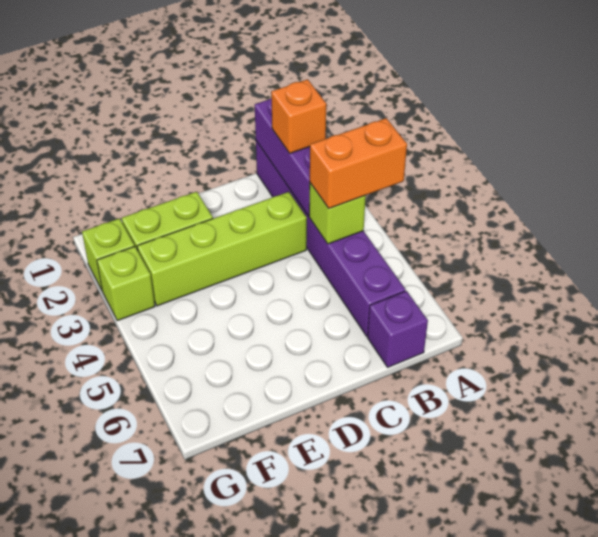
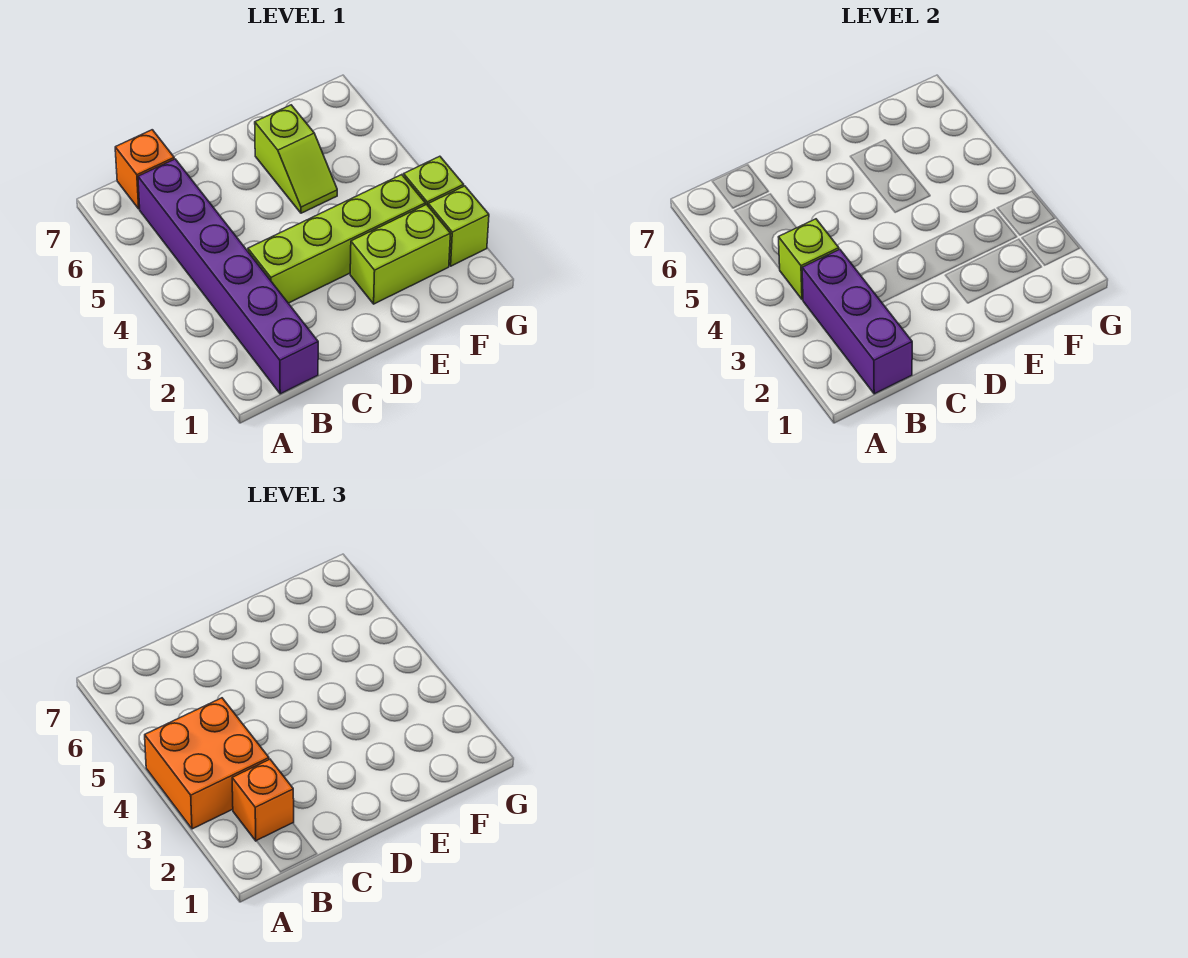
orange brick A4:B4 level 3 -> orange brick A3:B4 level 3
purple brick B7 level 1 -> orange brick B7 level 1
none -> lime slope E5:E6 level 1 top 6

